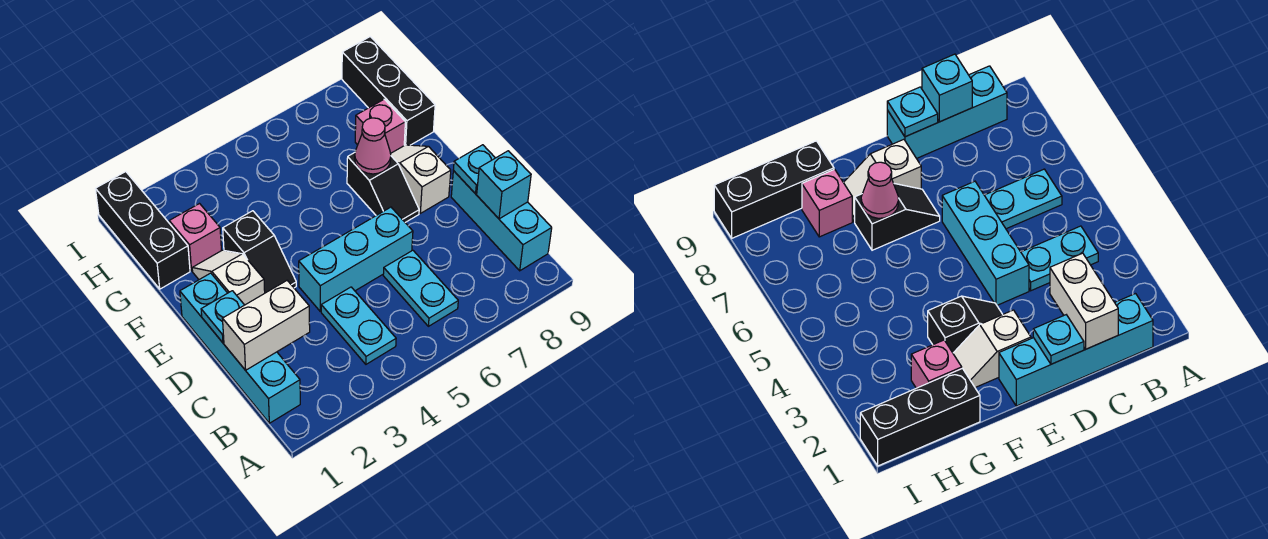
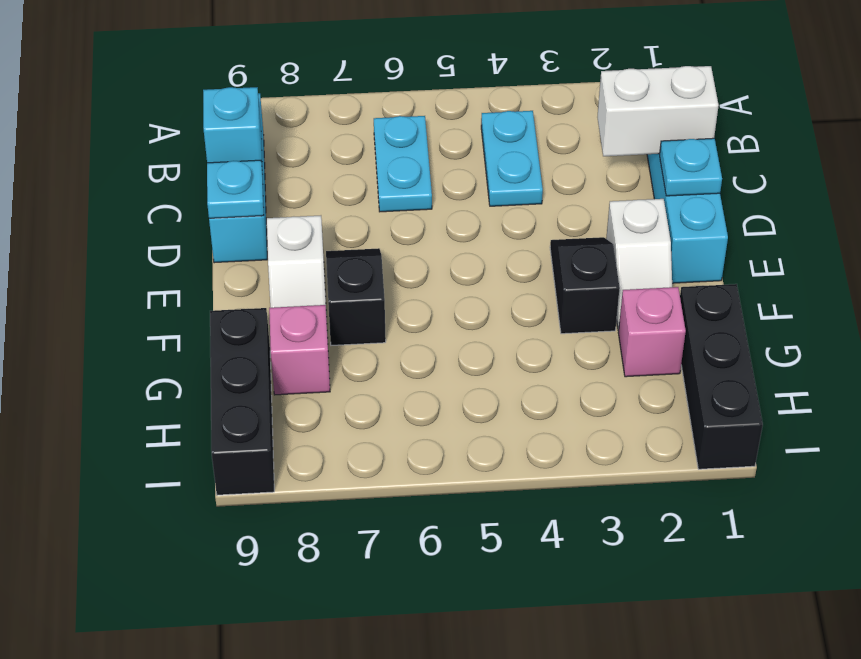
cyan brick D4:D6 level 1 -> none
pink cone F7 level 2 -> none

